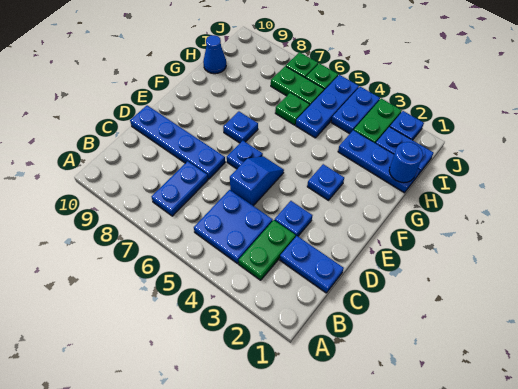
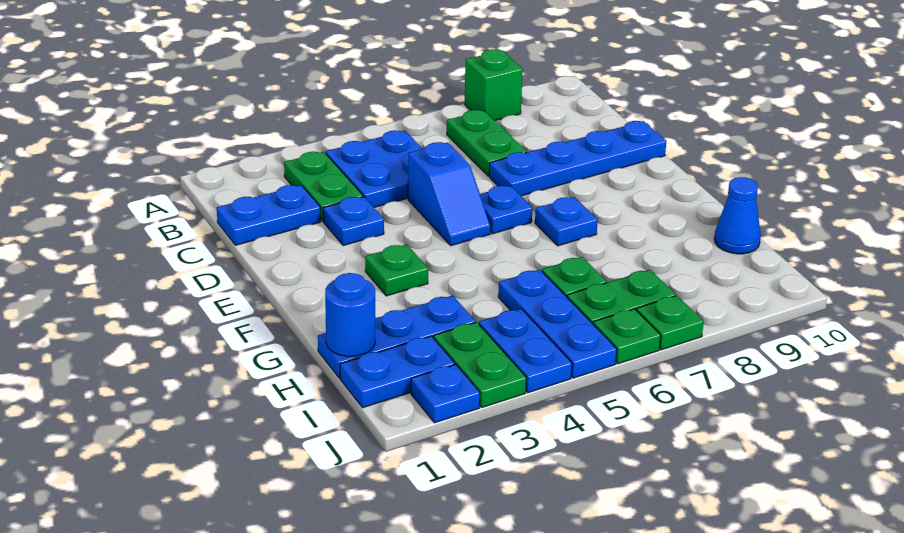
none -> green brick A8 level 1
blue plate B7:C7 level 1 -> green plate B7:C7 level 1
blue plate F3 level 1 -> green plate F3 level 1

